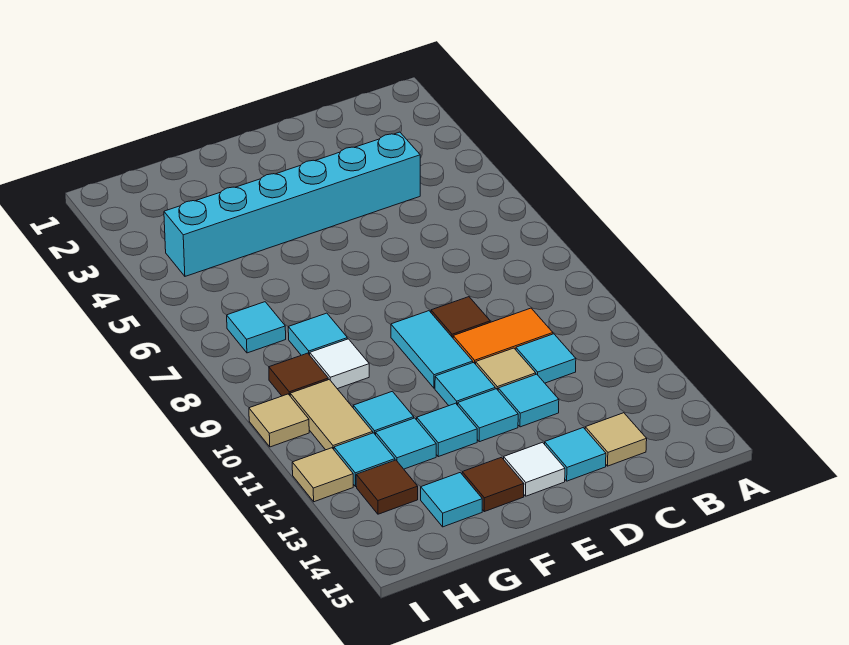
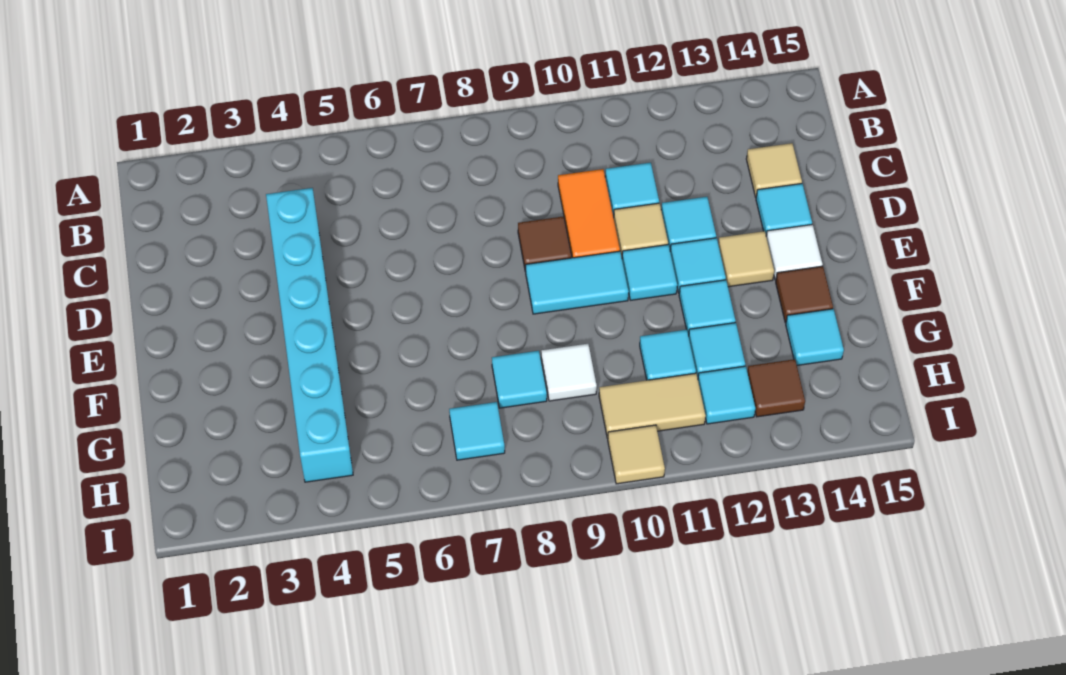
brown tile H9 level 1 -> none
tan tile I12 level 1 -> tan tile E13 level 1

